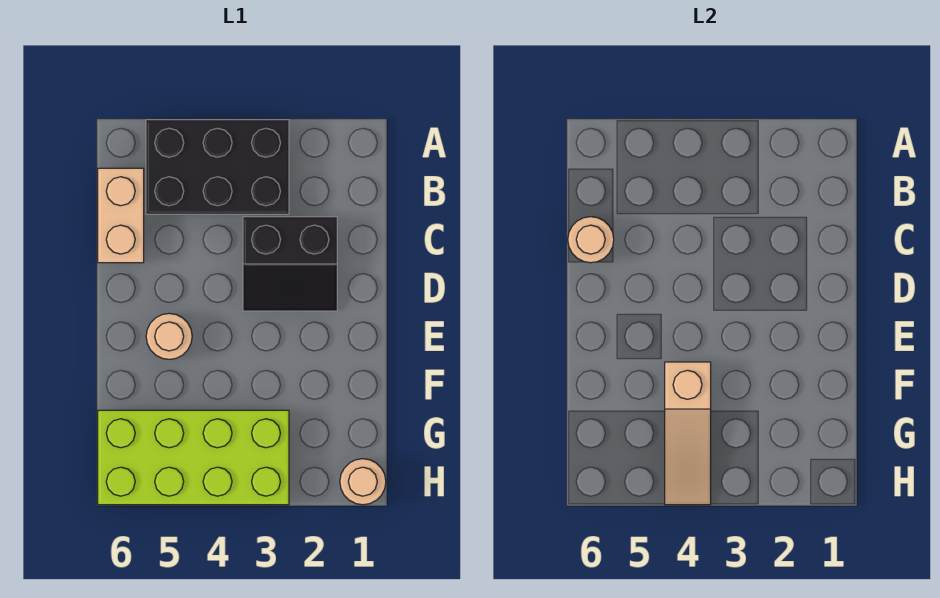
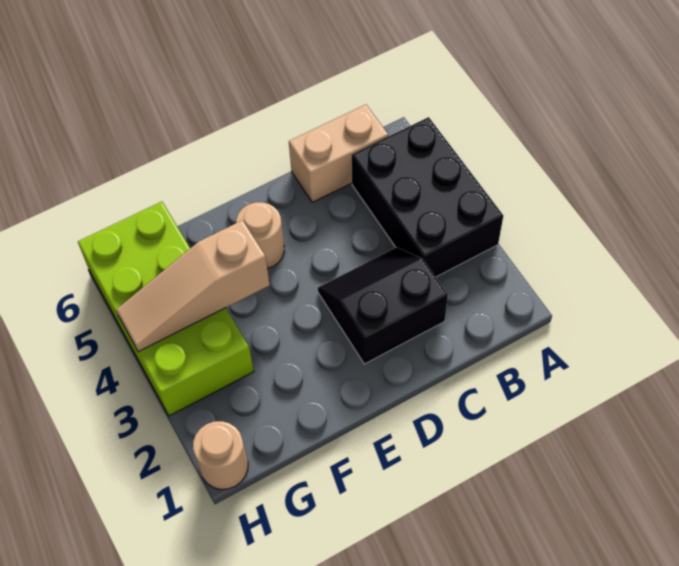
black slope C2:D3 level 1 top C -> black slope C2:D3 level 1 top 2
tan round brick C6 level 2 -> none

